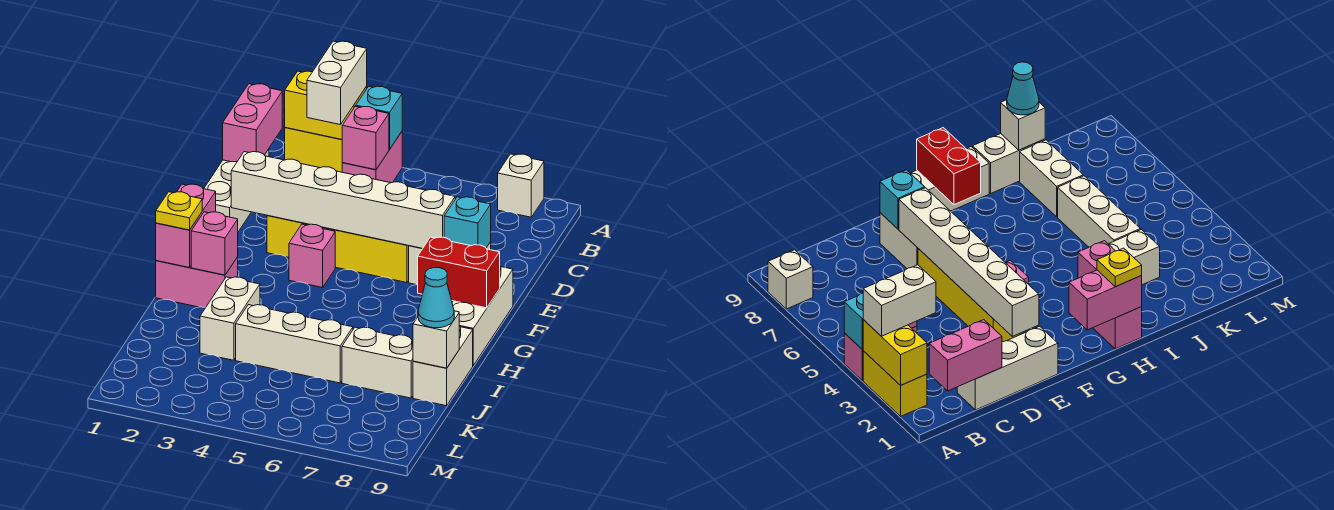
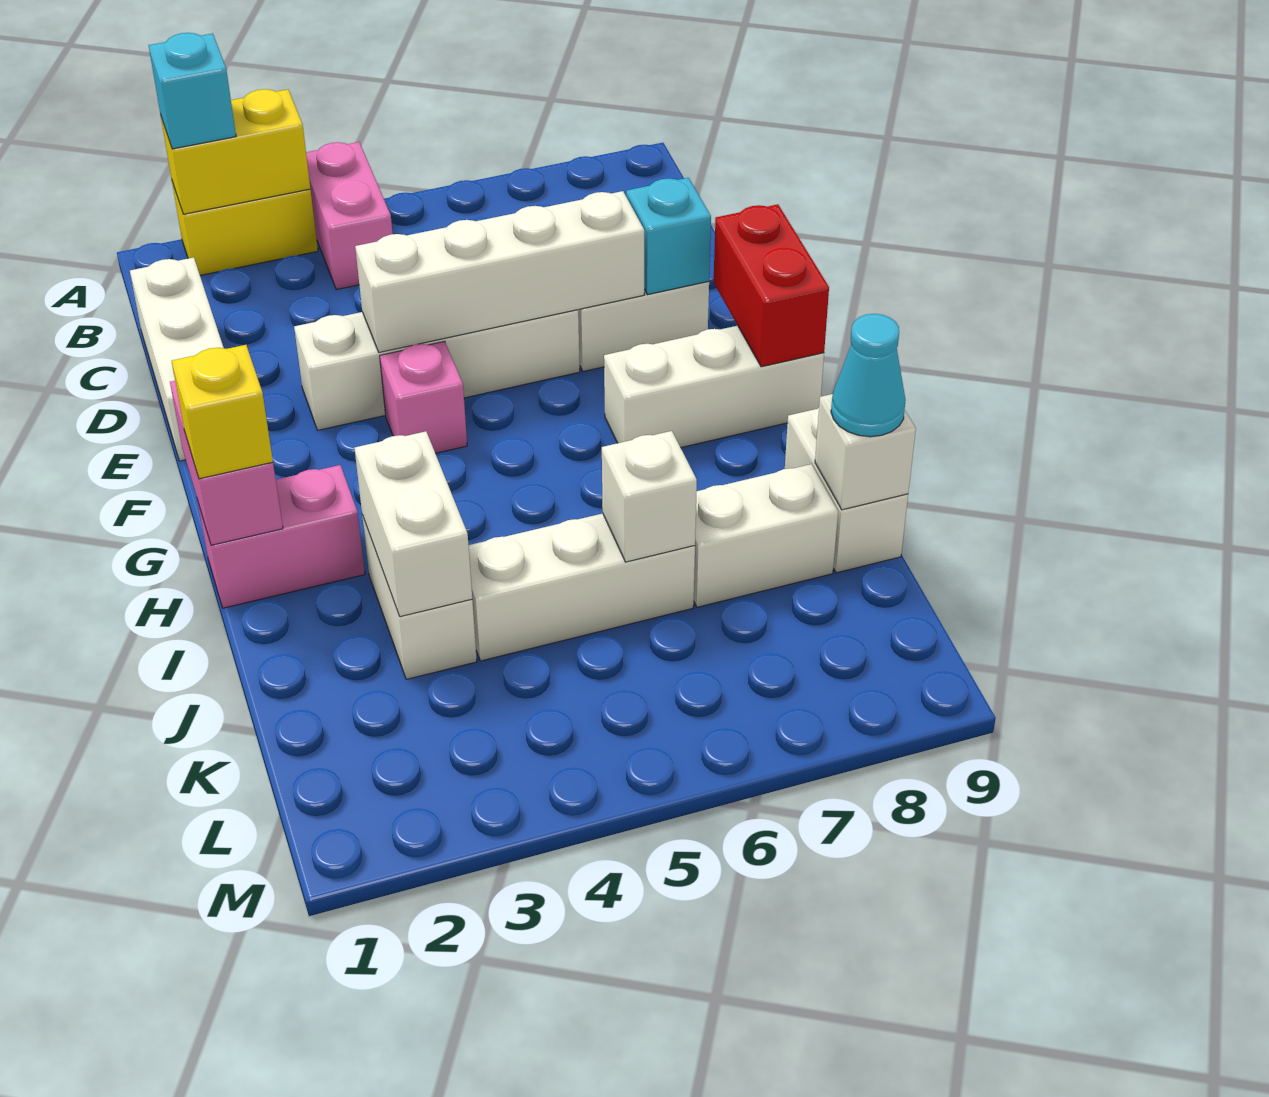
white brick A3:B3 level 3 -> white brick I3:J3 level 2
cyan brick A4 level 2 -> cyan brick A2 level 3
white brick A8 level 1 -> white brick J6 level 2
pink brick B1:C1 level 2 -> none
pink brick B4 level 2 -> none
white brick E2:E7 level 2 -> white brick E4:E7 level 2
yellow brick E3:E6 level 1 -> white brick E3:E6 level 1
white brick F9:H9 level 1 -> white brick G7:G9 level 1
red brick G8:G9 level 2 -> red brick F9:G9 level 2
yellow plate H1 level 3 -> yellow brick H1 level 3
pink brick H2 level 2 -> none

